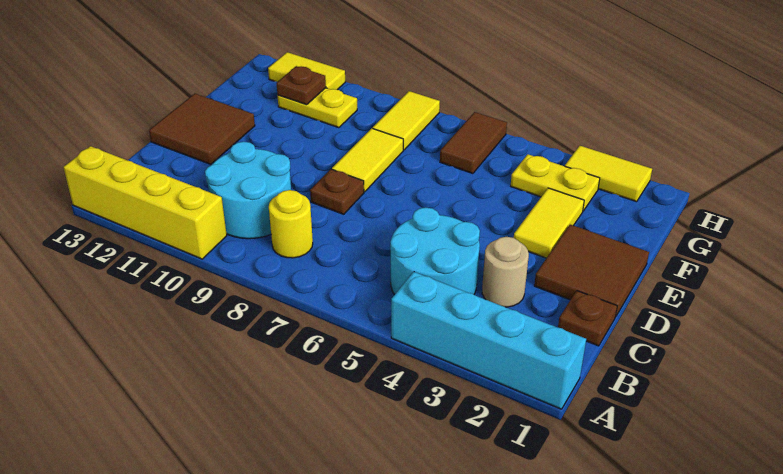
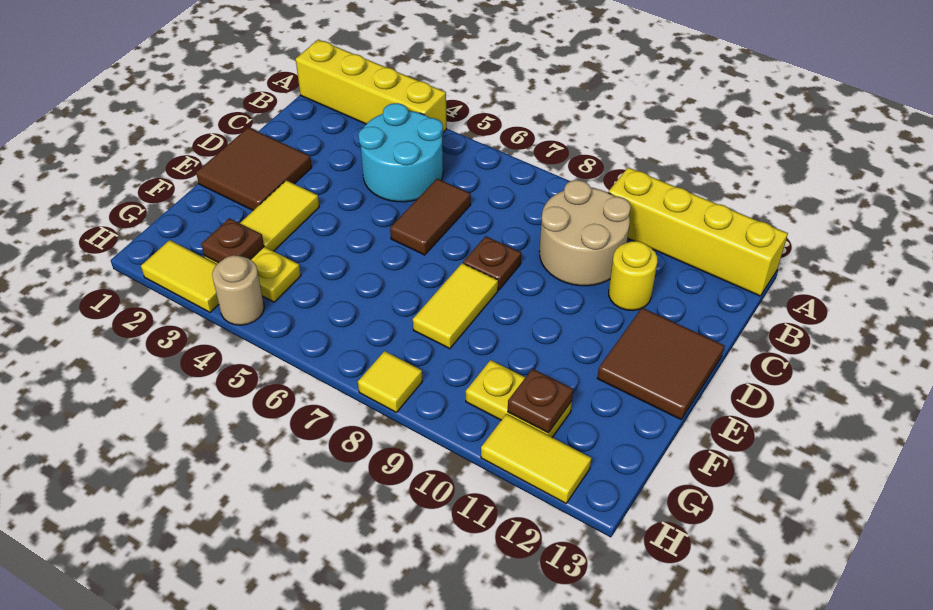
cyan brick A1:A4 level 1 -> yellow brick A1:A4 level 1
yellow round brick B8 level 1 -> yellow round brick C11 level 1
cyan round brick B9:C10 level 1 -> tan round brick B9:C10 level 1
brown plate C1 level 1 -> brown plate G3 level 2
tan round brick C3 level 1 -> tan round brick H4 level 1
brown tile G6:H6 level 1 -> brown tile C6:D6 level 1
yellow tile G8:H8 level 1 -> yellow tile H8 level 1

